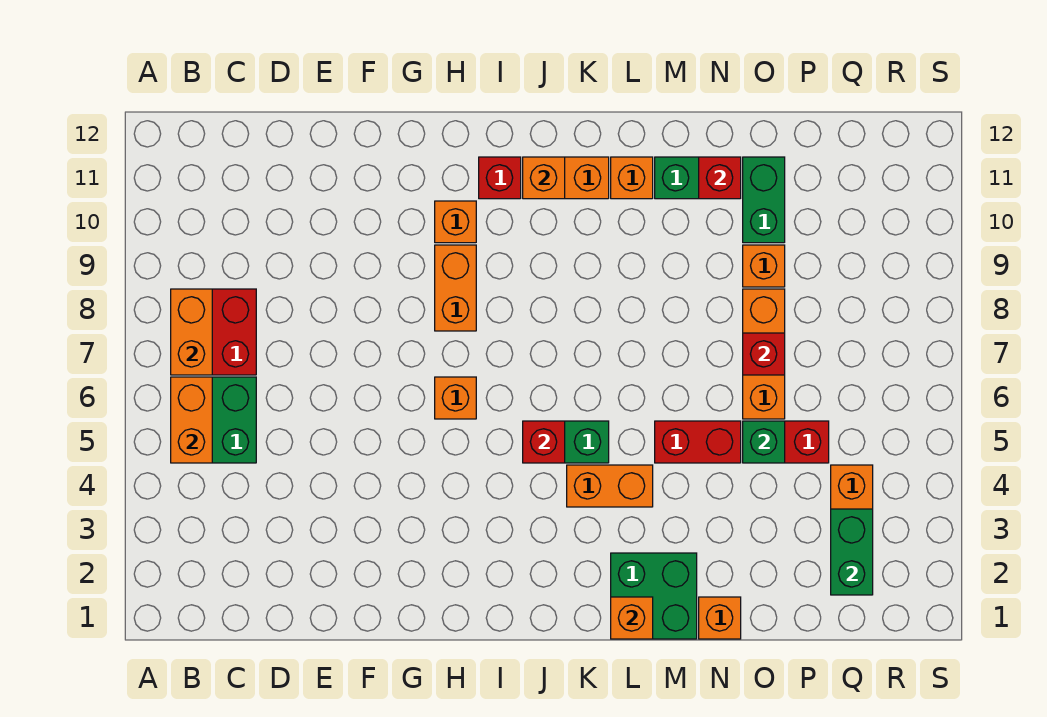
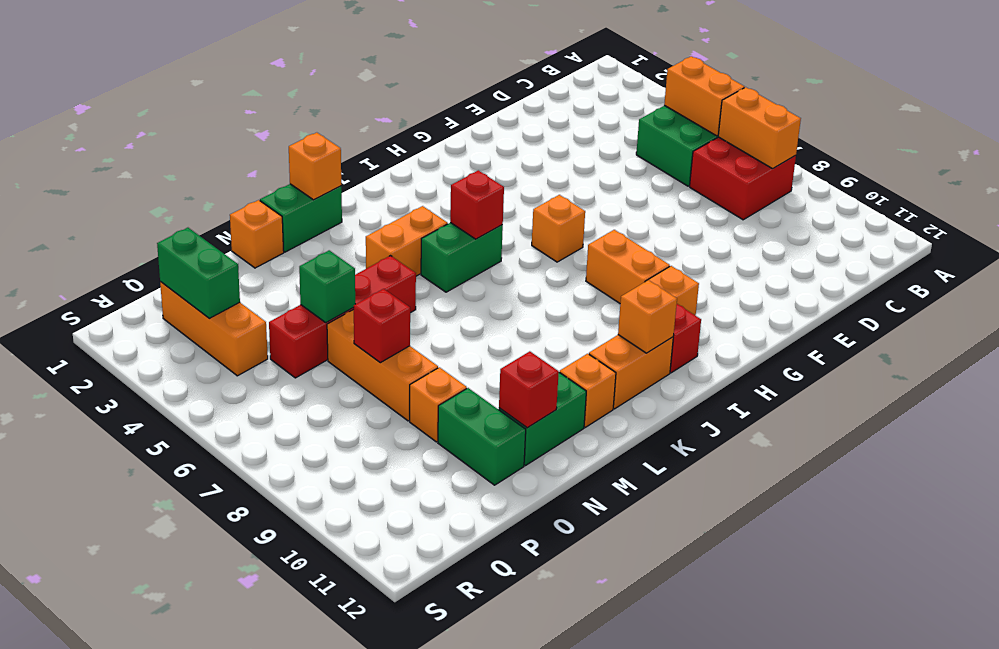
green brick L1:M2 level 1 -> green brick L1:M1 level 1

